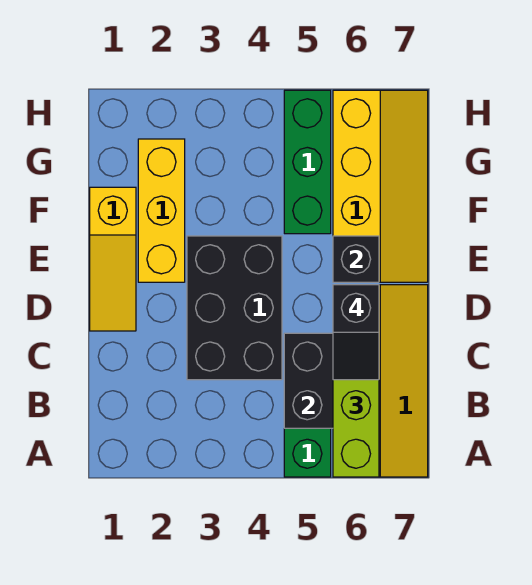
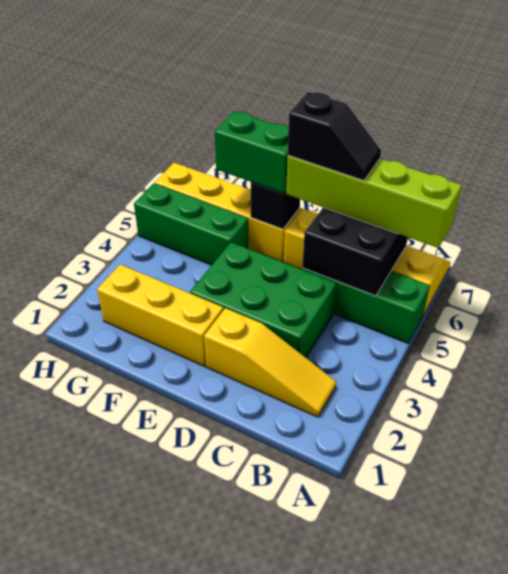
black brick C3:E4 level 1 -> green brick C3:E4 level 1
yellow slope D1:F1 level 1 top F -> yellow slope B2:D2 level 1 top D
none -> green brick E6:F6 level 3

